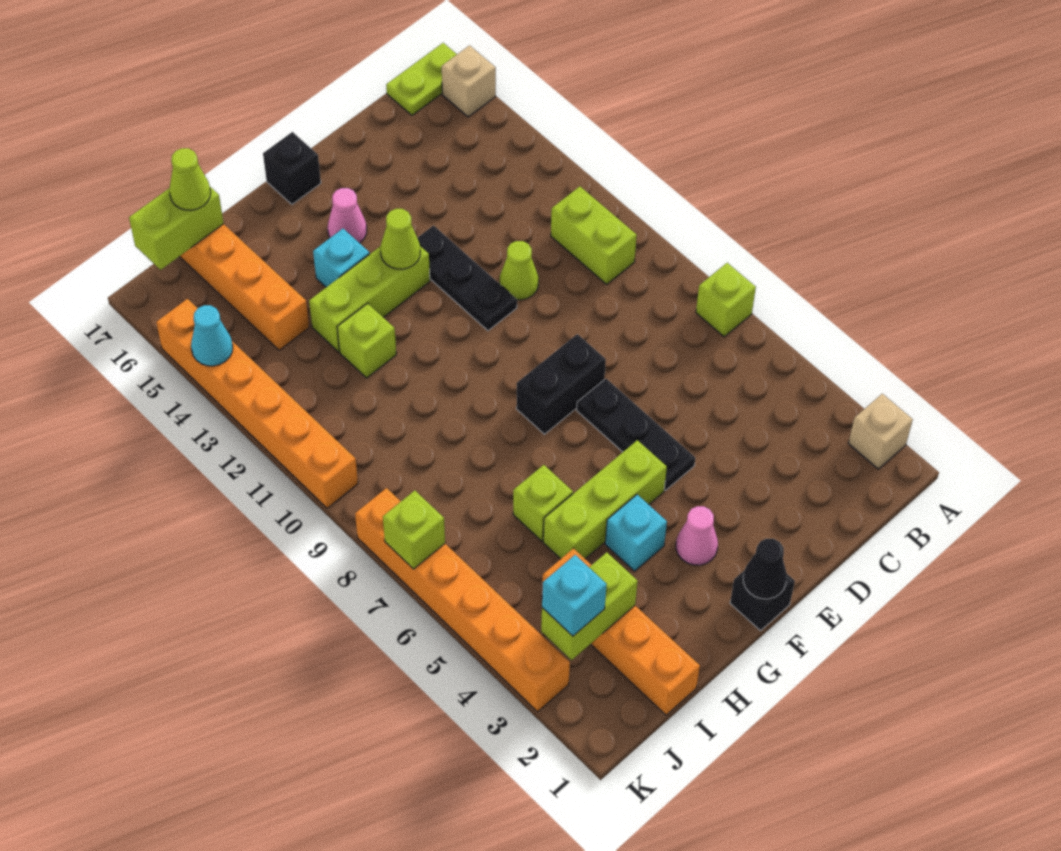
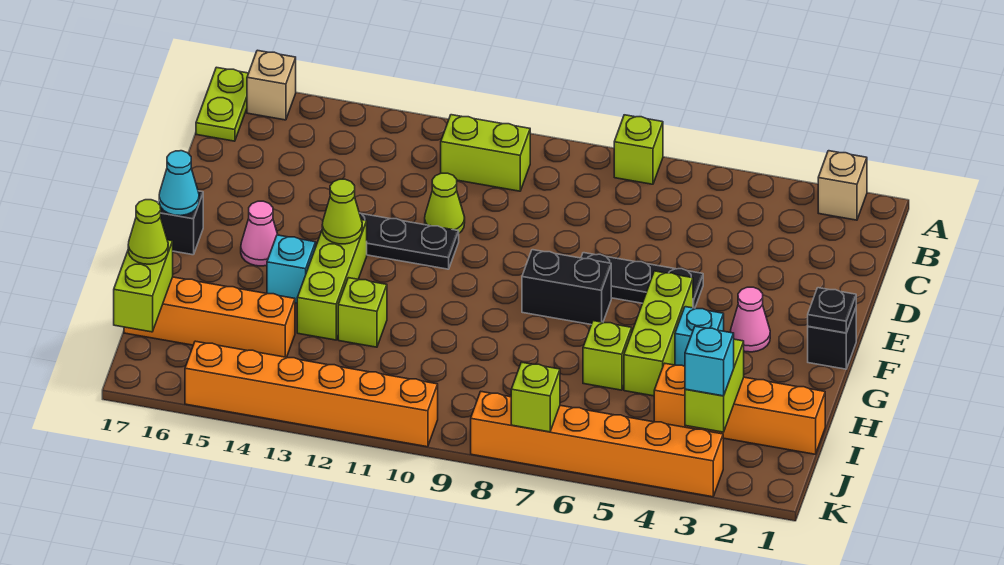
black brick E8:F8 level 1 -> black brick F7:F8 level 1
black cone F1 level 2 -> black plate F1 level 2
cyan cone K14 level 2 -> cyan cone F17 level 2

